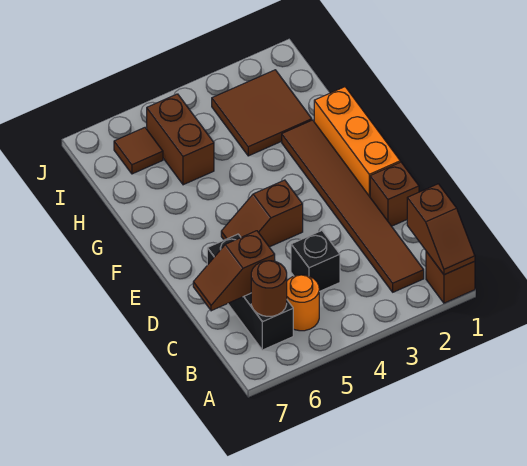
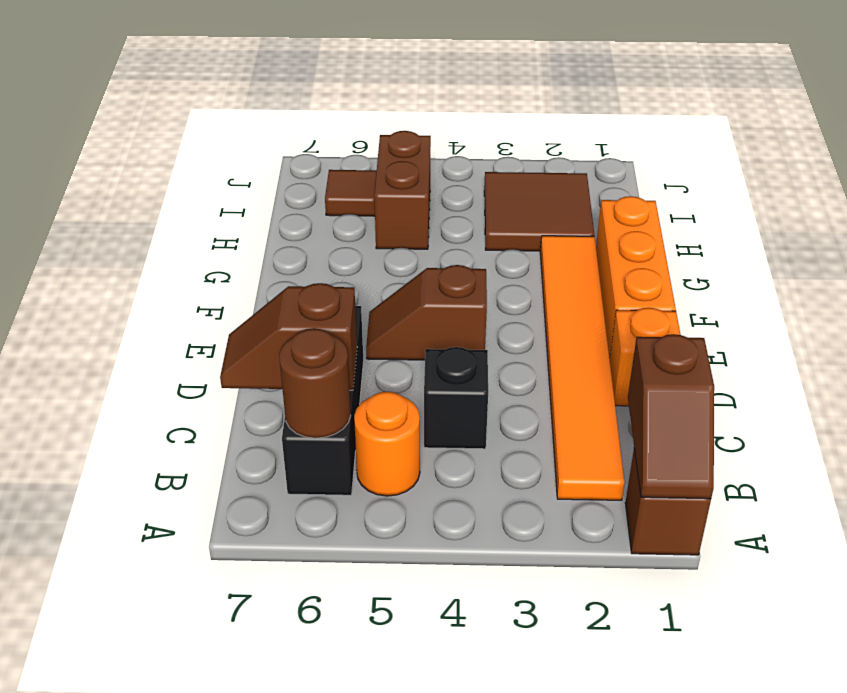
brown tile B2:G2 level 1 -> orange tile B2:G2 level 1
brown brick D1 level 1 -> orange brick D1 level 1

